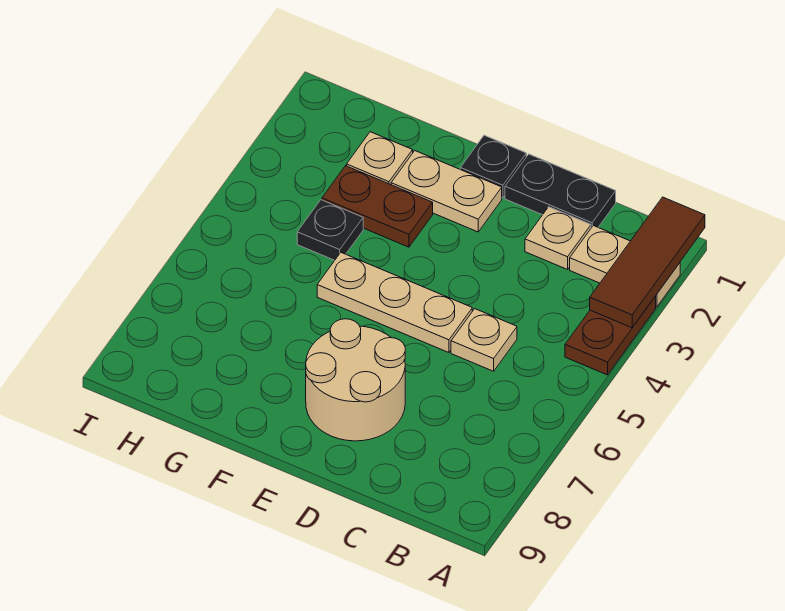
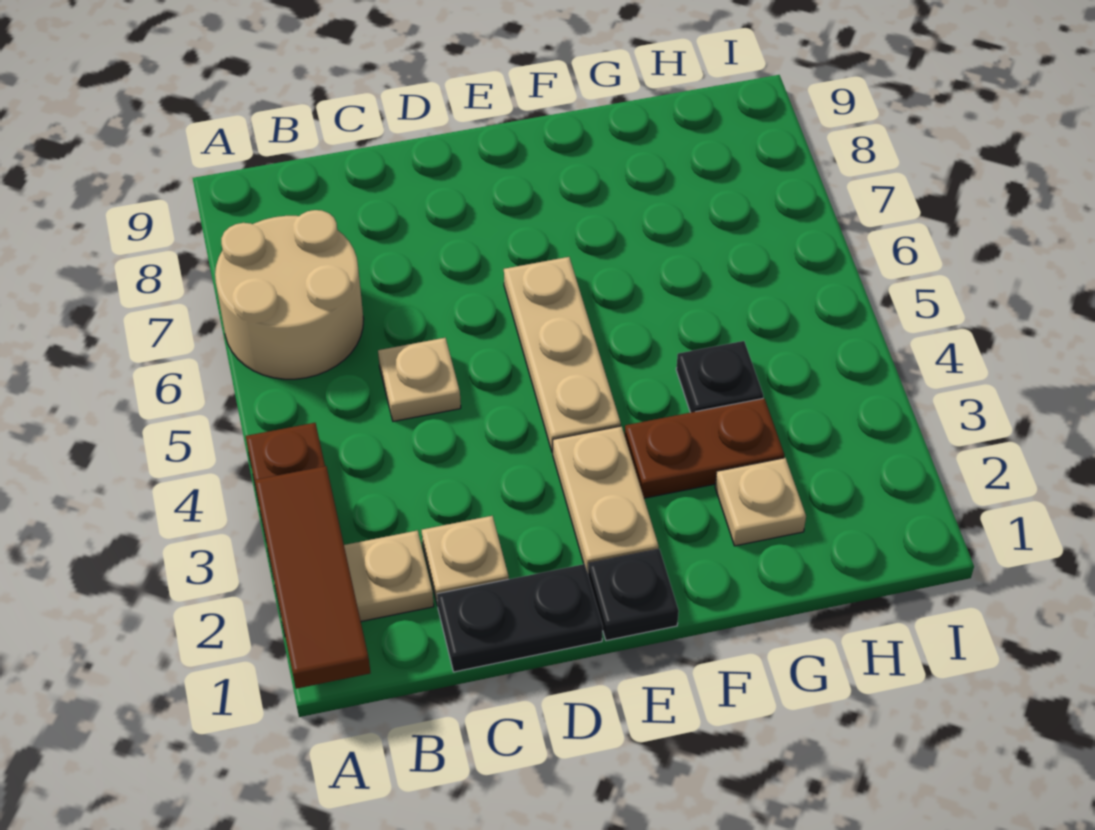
tan plate D5:F5 level 1 -> tan plate E4:E6 level 1
tan round brick D7:E8 level 1 -> tan round brick A6:B7 level 1
tan plate E2:F2 level 1 -> tan plate E2:E3 level 1

